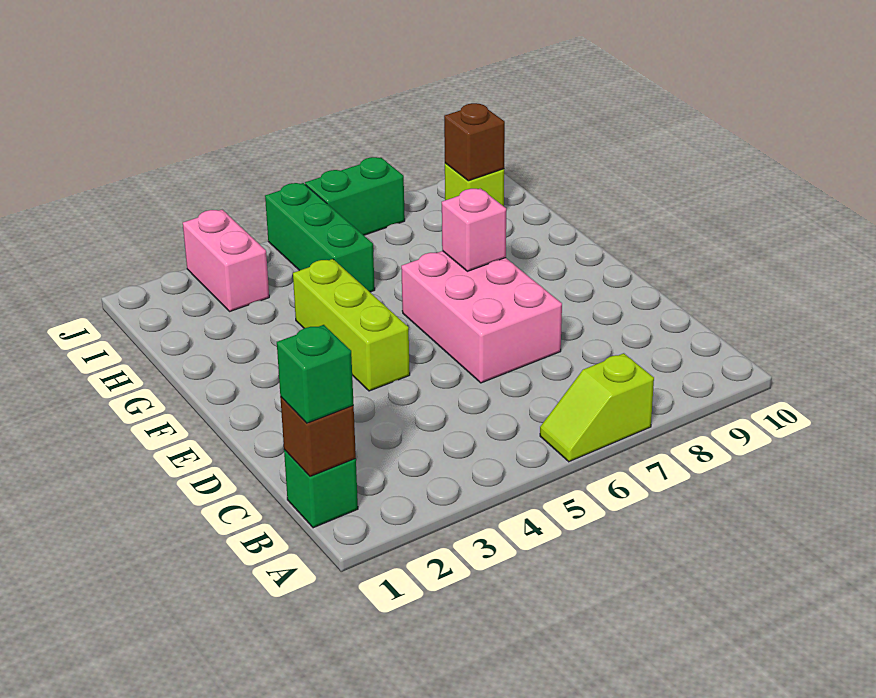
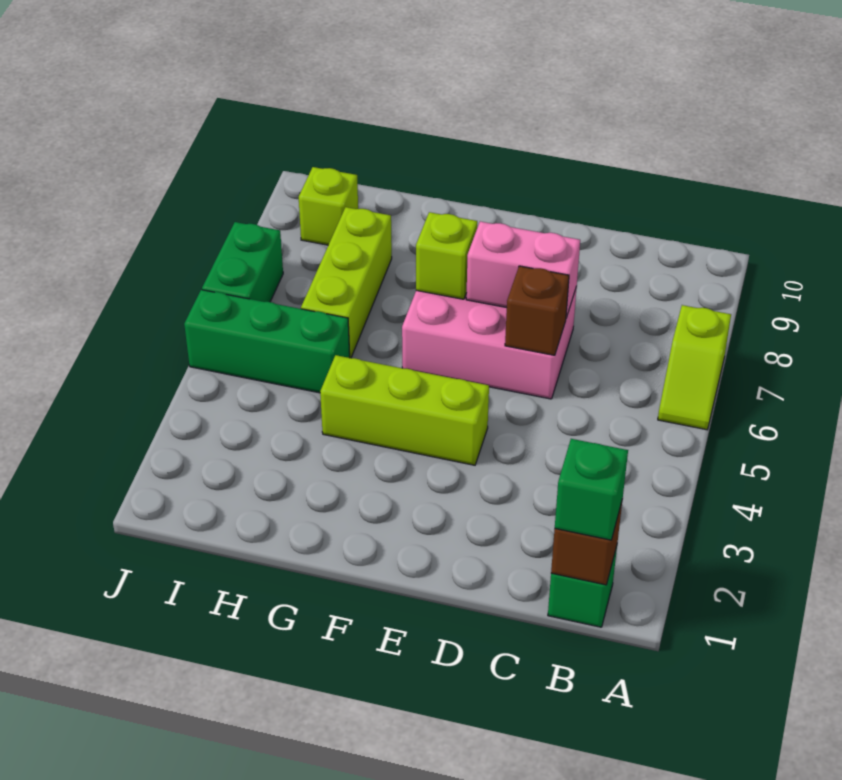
pink brick F7 level 2 -> lime brick F7 level 2
none -> lime brick H6:H8 level 1
pink brick I3:J3 level 1 -> pink brick D7:E7 level 2
brown brick I9 level 2 -> brown brick D6 level 2

